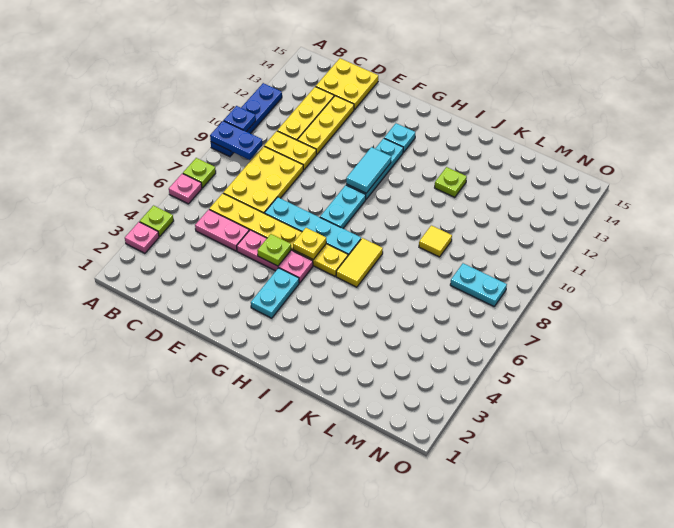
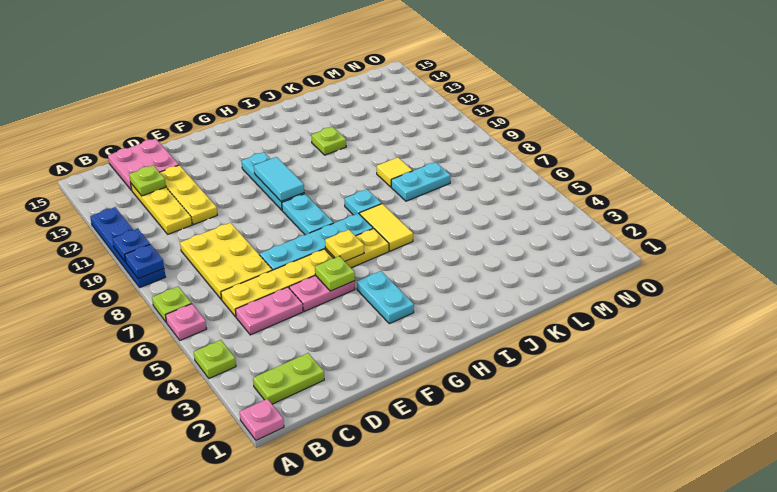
pink plate A3 level 1 -> pink plate A1 level 1
blue plate A9:B9 level 2 -> blue plate A9 level 2
none -> lime plate B2:C2 level 1
yellow plate C10:D10 level 1 -> none
none -> lime plate C13 level 2
yellow plate C14:D15 level 1 -> pink plate C14:D15 level 1
pink plate E5:G5 level 1 -> pink plate E5:F5 level 1
cyan plate G13 level 1 -> cyan plate I8 level 1
cyan plate M8:N8 level 1 -> cyan plate K8:L8 level 1

